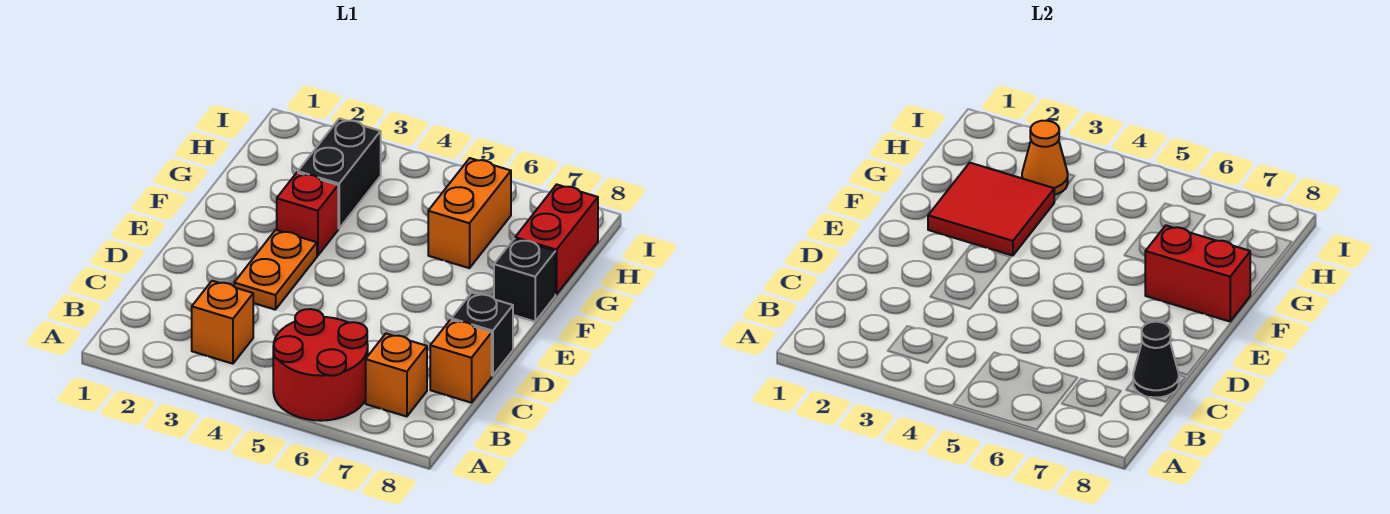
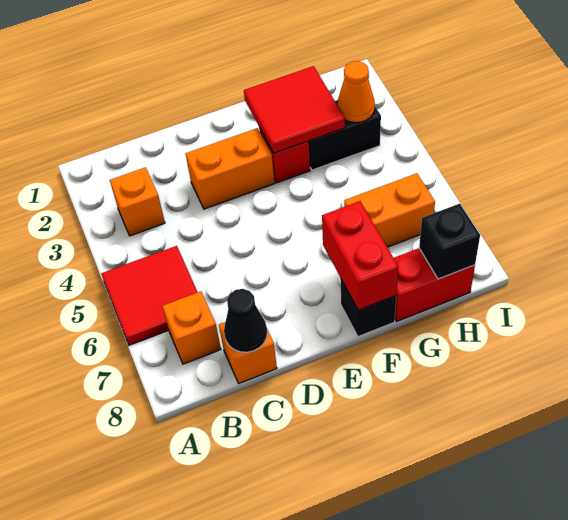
red round brick A5:B6 level 1 -> red tile A5:B6 level 1
orange plate D3:E3 level 1 -> orange brick D3:E3 level 1
black brick D8 level 1 -> black brick H8 level 2

